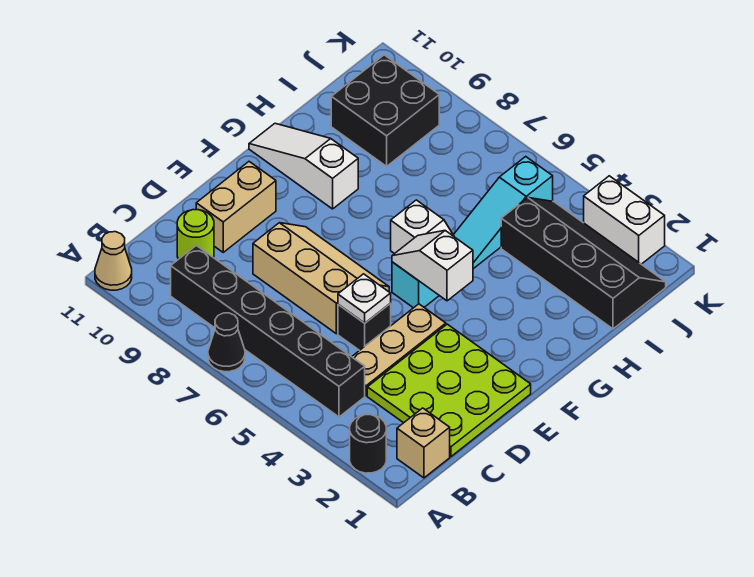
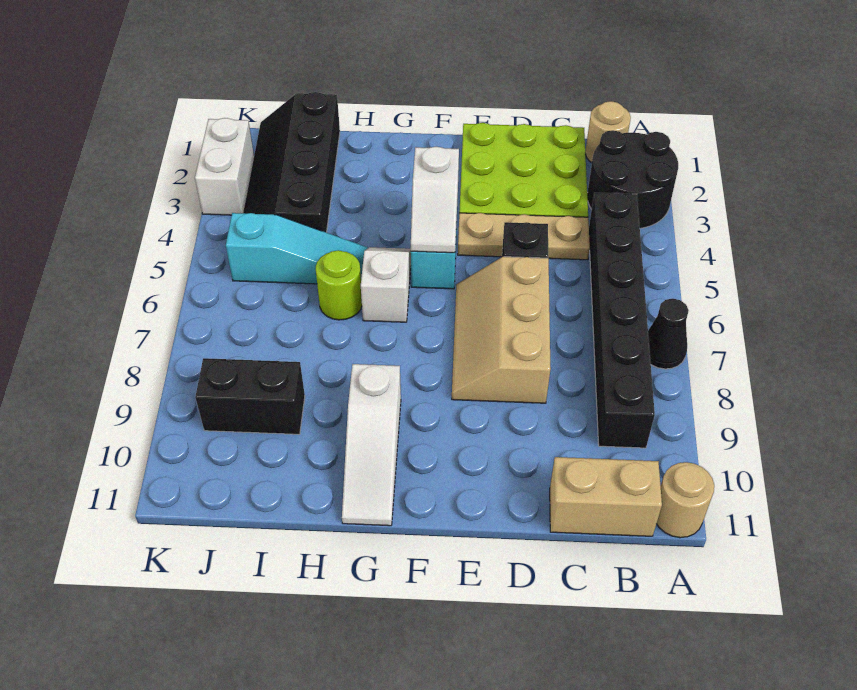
black round brick A2 level 1 -> black round brick A2:B3 level 1
tan cone A11 level 1 -> tan round brick A11 level 1
tan brick B1 level 1 -> tan round brick B1 level 1
lime round brick C10 level 1 -> lime round brick H6 level 1
white plate D5 level 2 -> none
tan brick D10:E10 level 1 -> tan brick B11:C11 level 1
black brick I9:J10 level 1 -> black brick I9:J9 level 1

